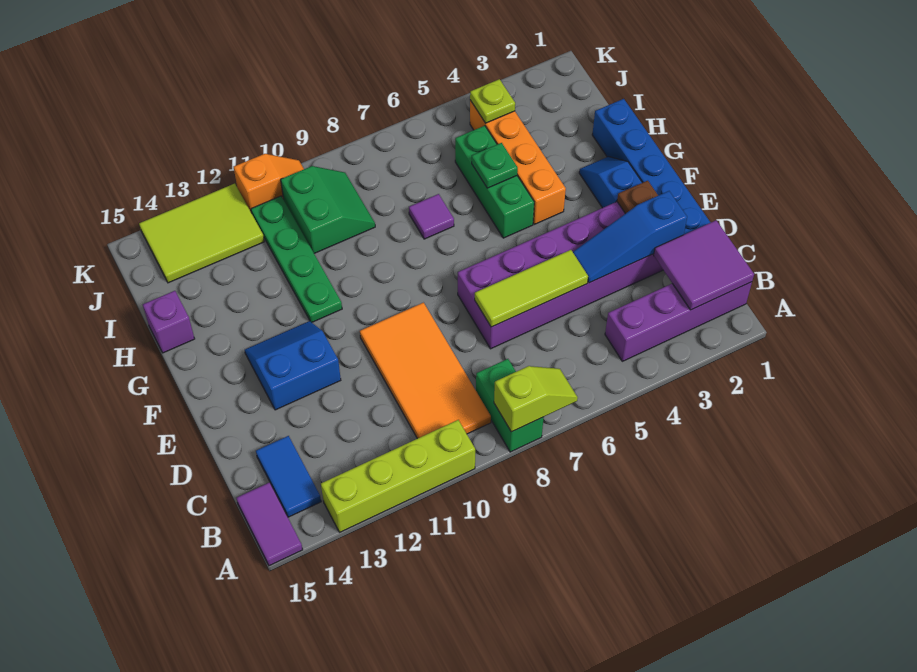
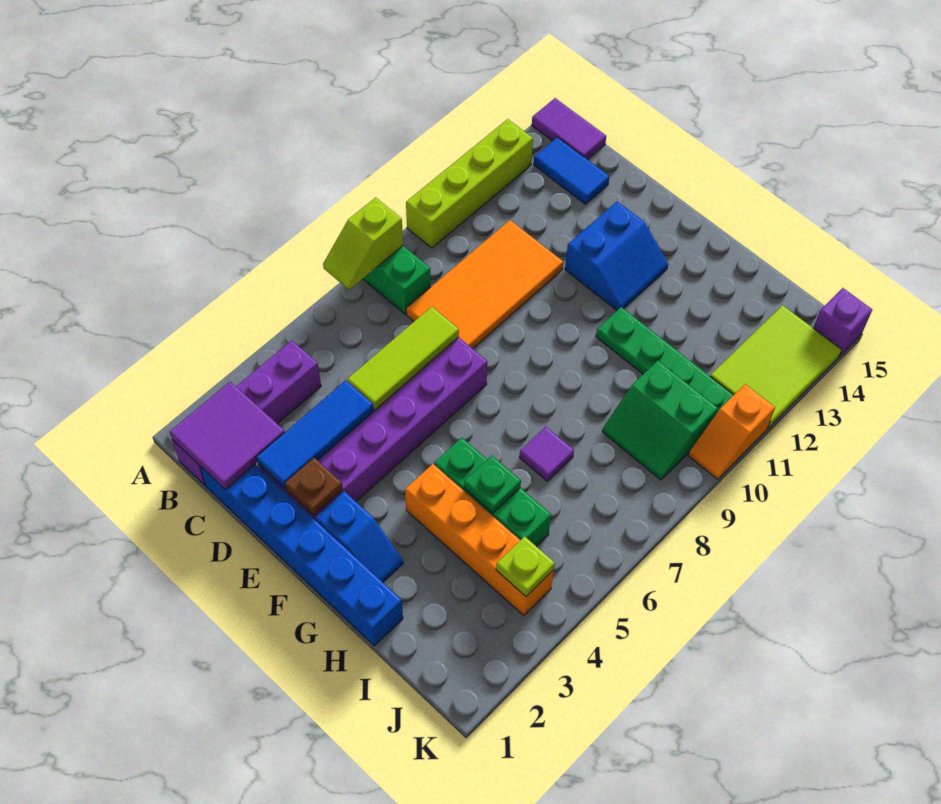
orange tile B9:E10 level 1 -> orange tile C8:D11 level 1
blue slope D2:D4 level 2 top 2 -> blue tile D2:D4 level 2
purple brick H15 level 1 -> purple brick K15 level 1

